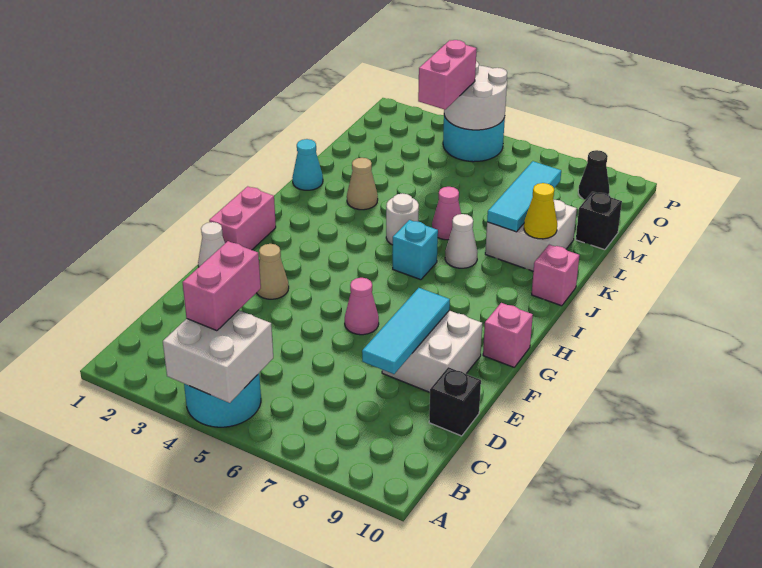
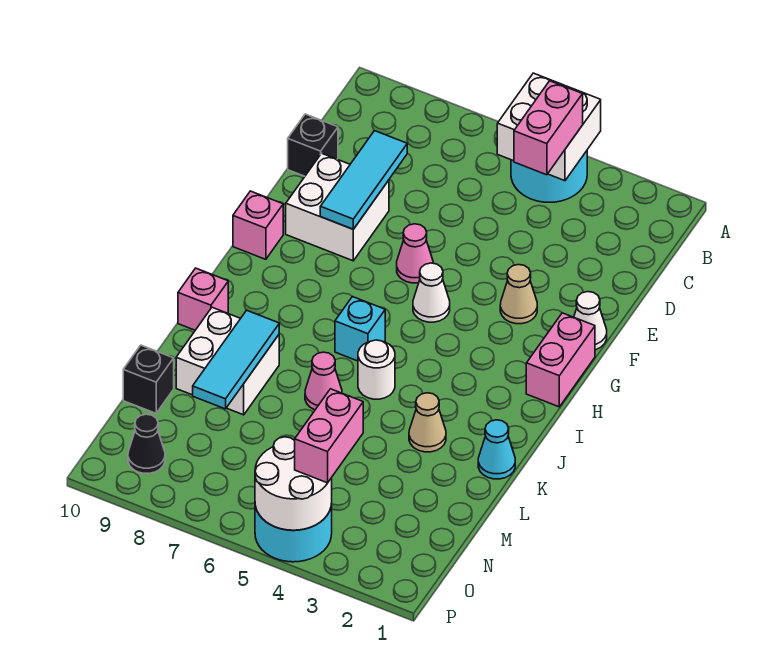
white cone J7 level 1 -> white cone G5 level 1
yellow cone K9 level 2 -> none

